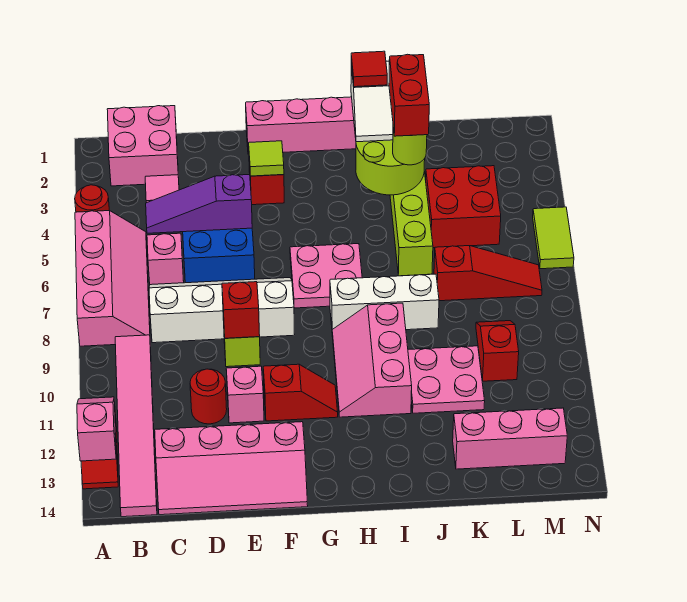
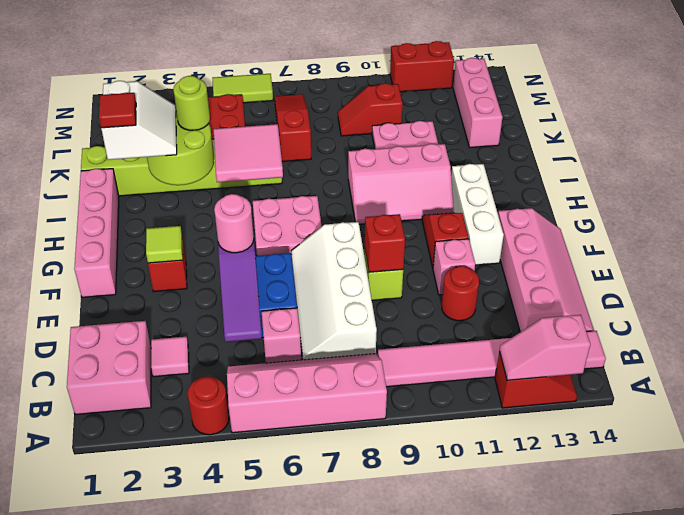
none -> pink round brick E5 level 3
white brick H8:J8 level 1 -> white brick F12:H12 level 1
none -> pink tile I5:J6 level 2
red brick J3:J4 level 4 -> red brick N11:N12 level 1

